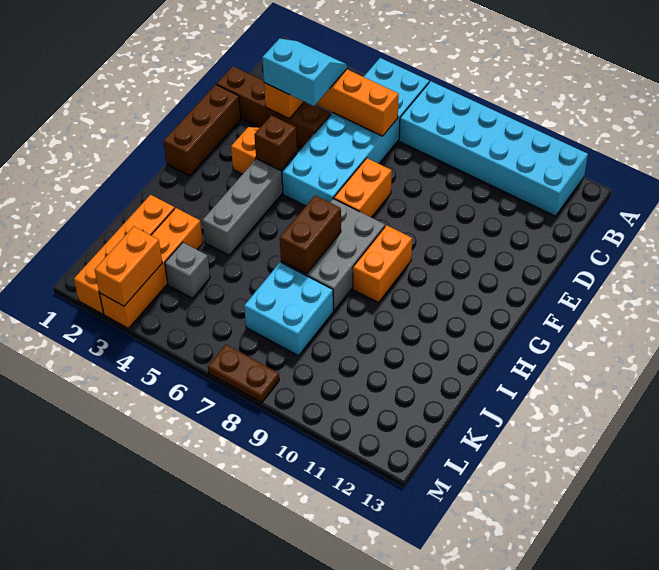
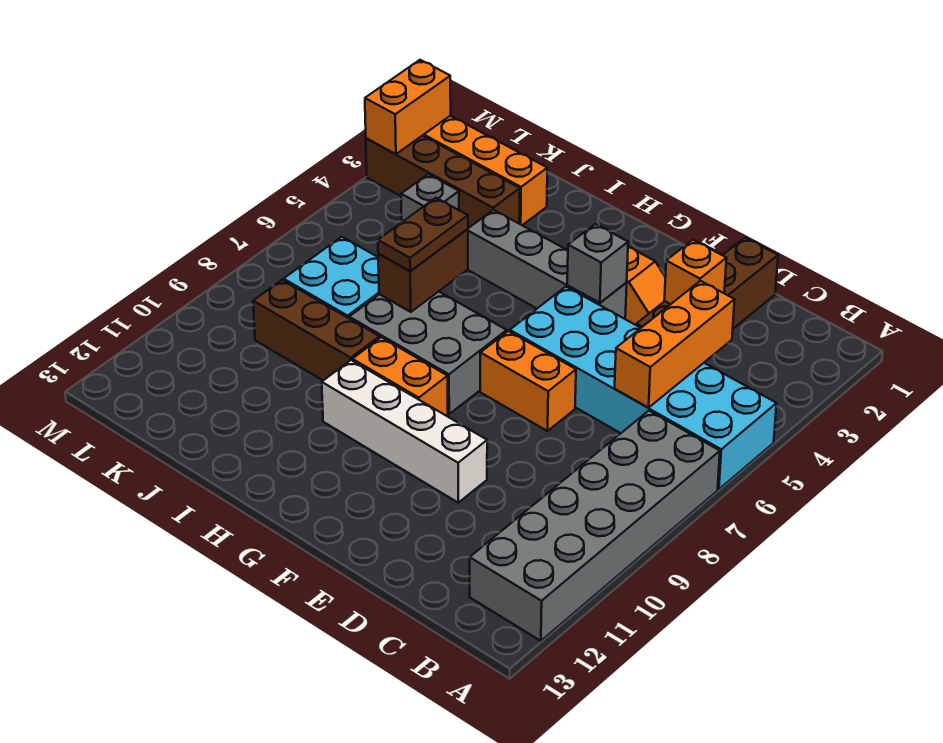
cyan brick A7:B12 level 1 -> grey brick A7:B12 level 1
cyan slope C3:D4 level 3 top D -> none
brown brick E1:G1 level 1 -> brown brick I9:K9 level 1
none -> white brick E10:H10 level 1
brown brick F4 level 2 -> grey brick F4 level 2
brown brick H7:I7 level 2 -> brown brick I6:I7 level 2
orange brick J3:M3 level 1 -> brown brick J3:M3 level 1
orange brick L3:M3 level 2 -> orange brick M2:M3 level 2
brown plate M7:M8 level 1 -> brown plate I6:I7 level 3

